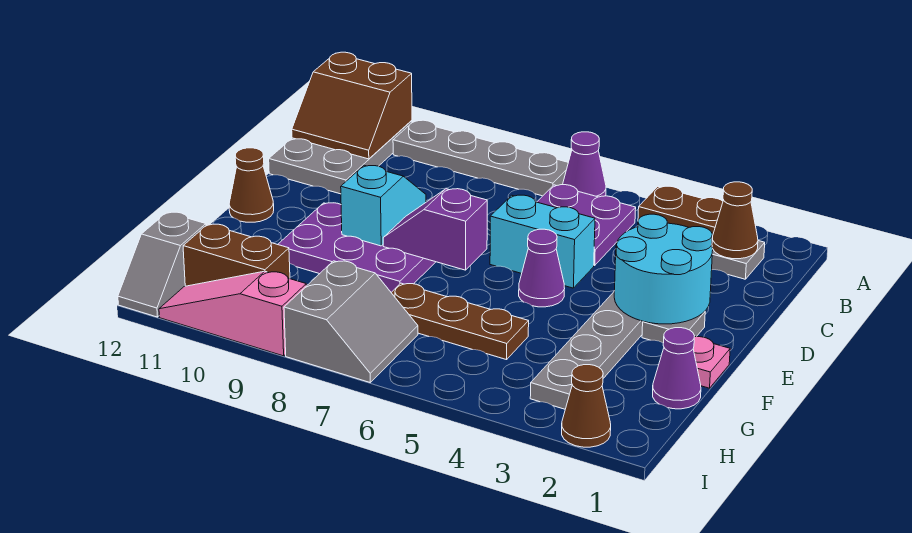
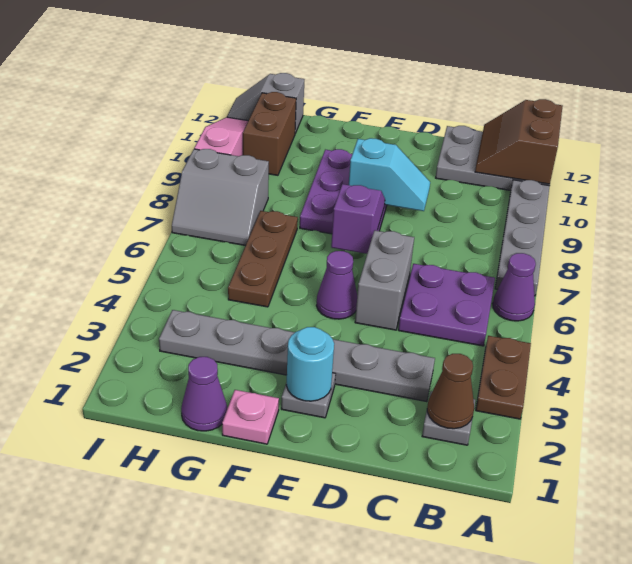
cyan round brick D2:E3 level 2 -> cyan round brick E2 level 2
cyan brick D5:D6 level 1 -> grey brick D5:D6 level 1
brown cone E12 level 1 -> none
brown cone I2 level 1 -> none

